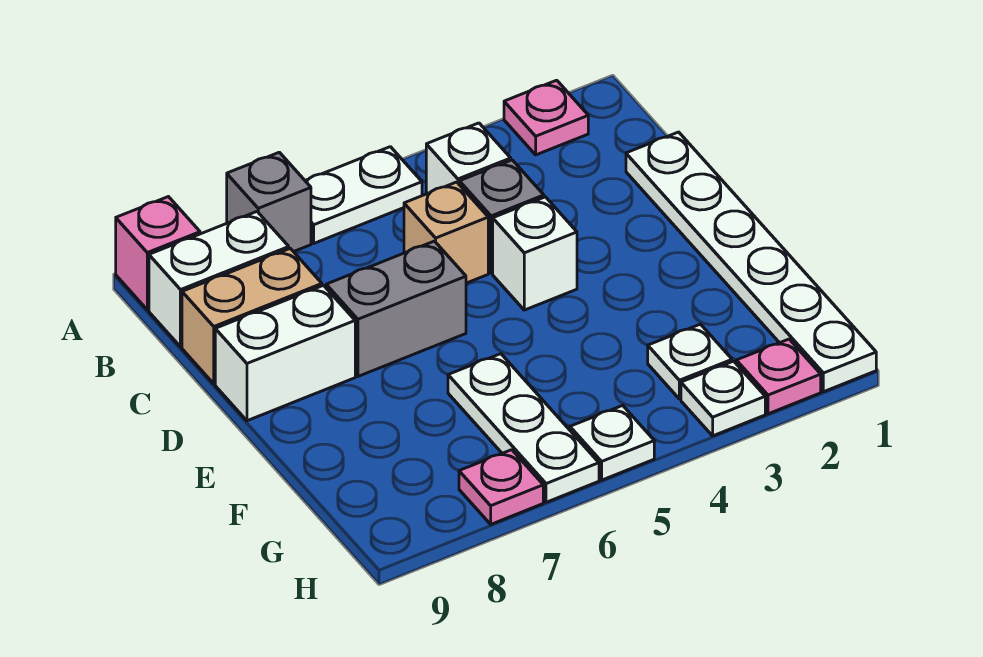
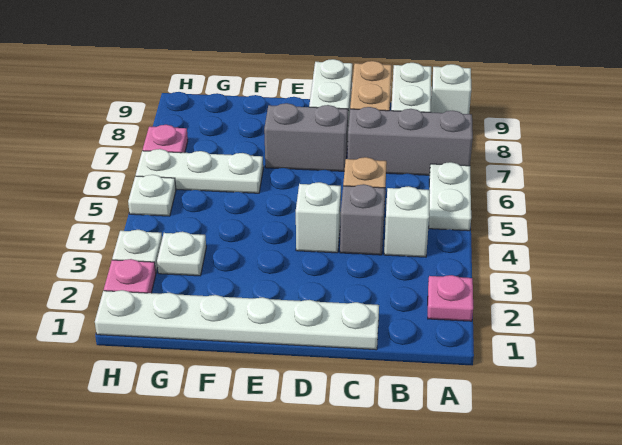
grey brick A7 level 1 -> grey brick A7:C7 level 1
pink brick A9 level 1 -> white brick A9 level 1
grey brick D6:D7 level 1 -> grey brick D7:E7 level 1

